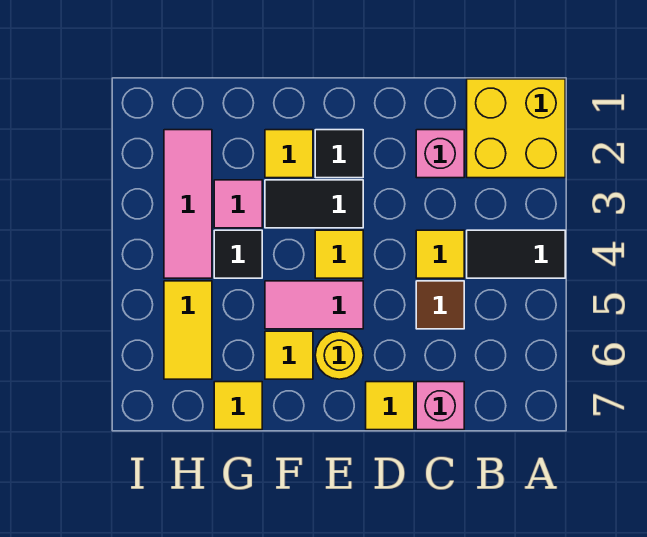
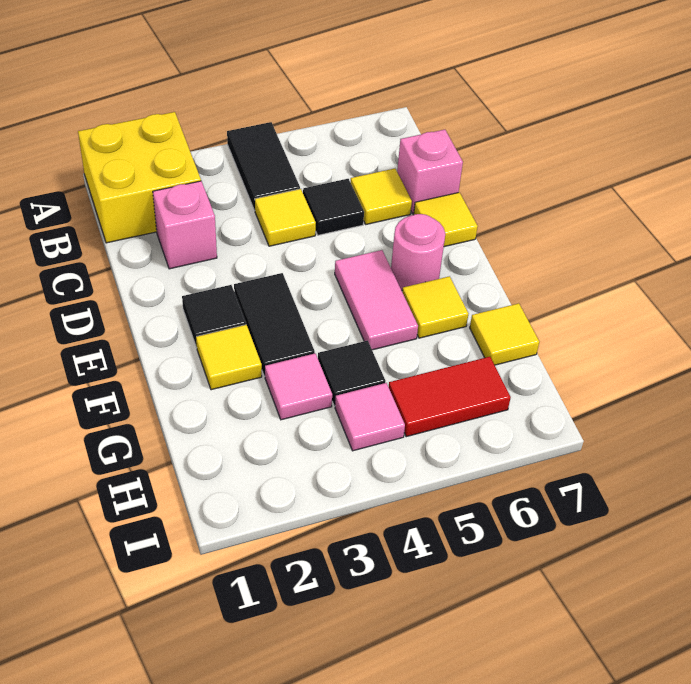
brown tile C5 level 1 -> black tile C5 level 1
yellow tile E4 level 1 -> yellow tile C6 level 1
yellow round brick E6 level 1 -> pink round brick E6 level 1
pink tile H2:H4 level 1 -> pink tile H4 level 1
yellow tile H5:H6 level 1 -> red tile H5:H6 level 1

